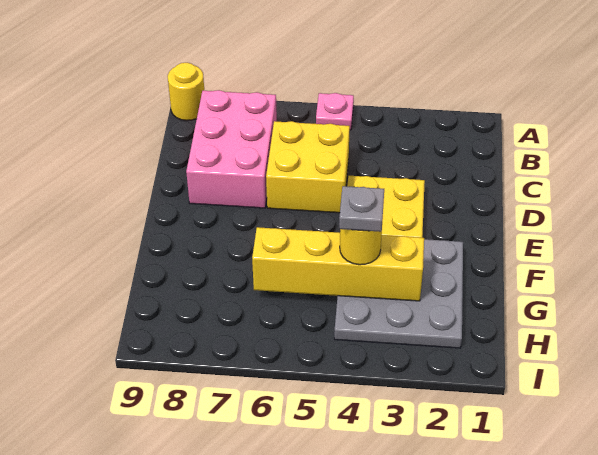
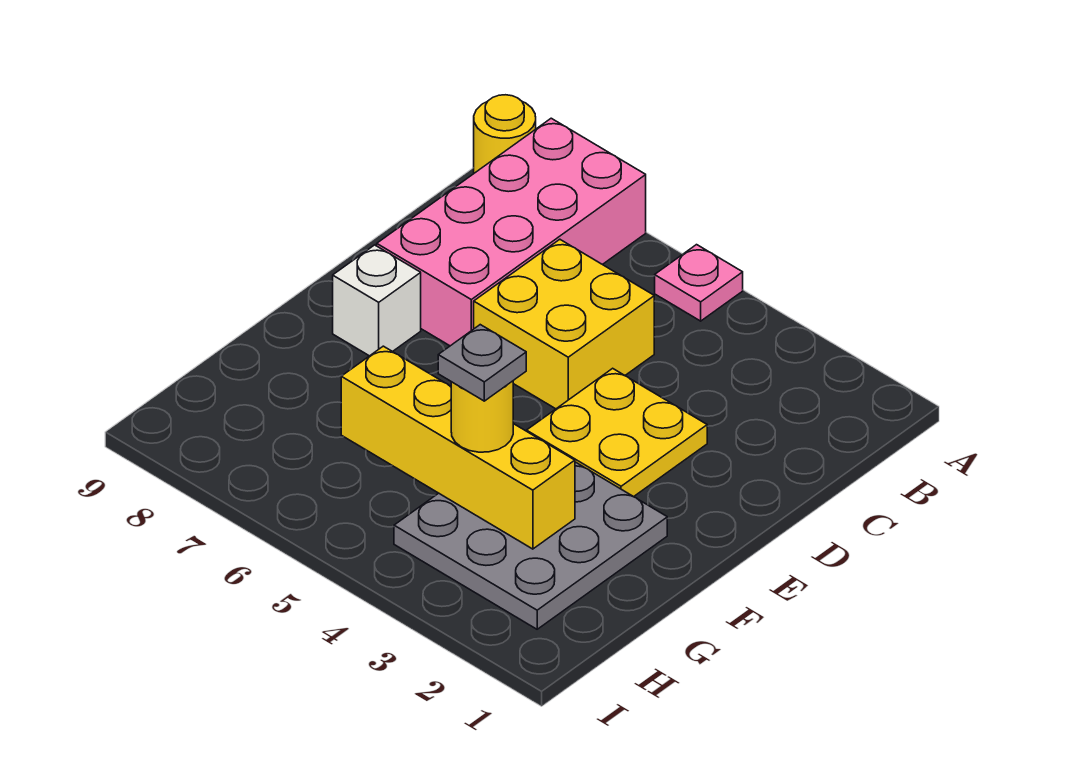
pink brick B7:D8 level 1 -> pink brick A7:D8 level 1
none -> white brick E8 level 1

